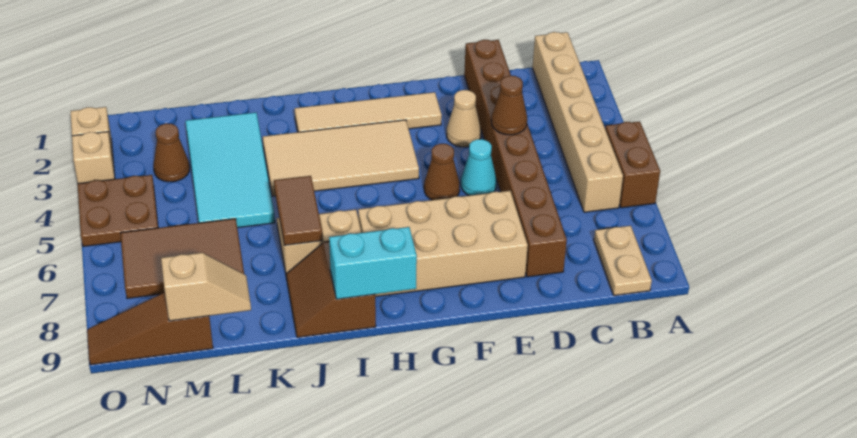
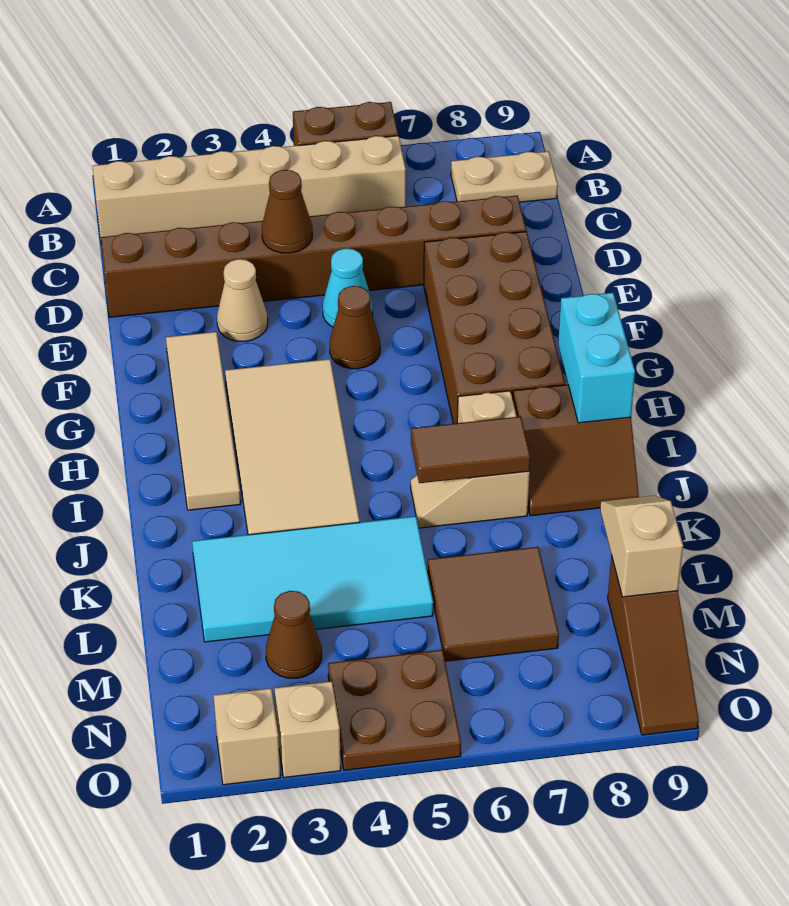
tan brick E7:H8 level 1 -> brown brick E7:H8 level 1
brown tile L6:N7 level 1 -> brown tile L6:M7 level 1

